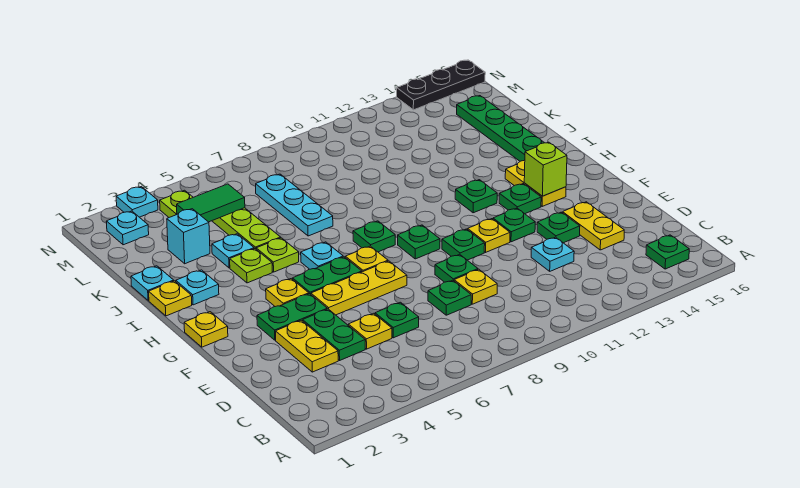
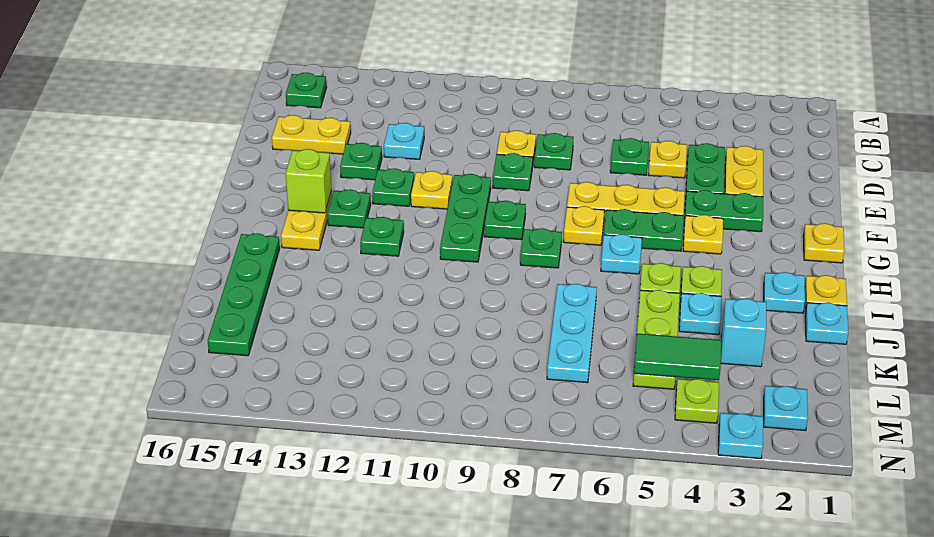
yellow plate D14:E14 level 1 -> yellow plate D14:D15 level 1
green plate F10 level 1 -> green plate F10:H10 level 1
black plate N14:N16 level 1 -> none

